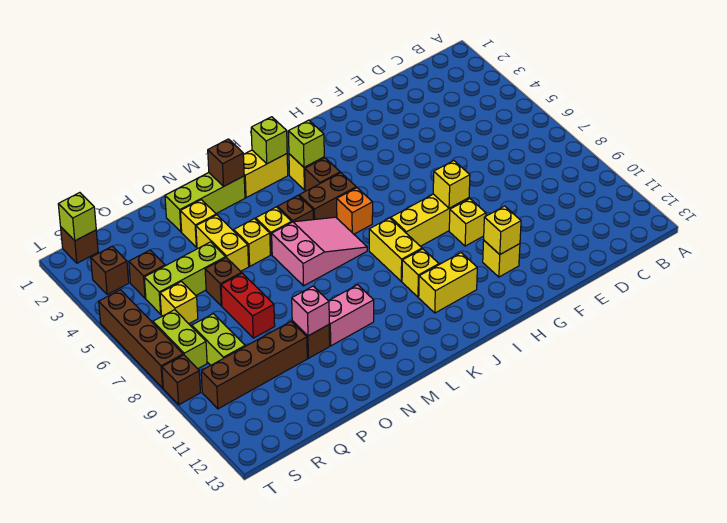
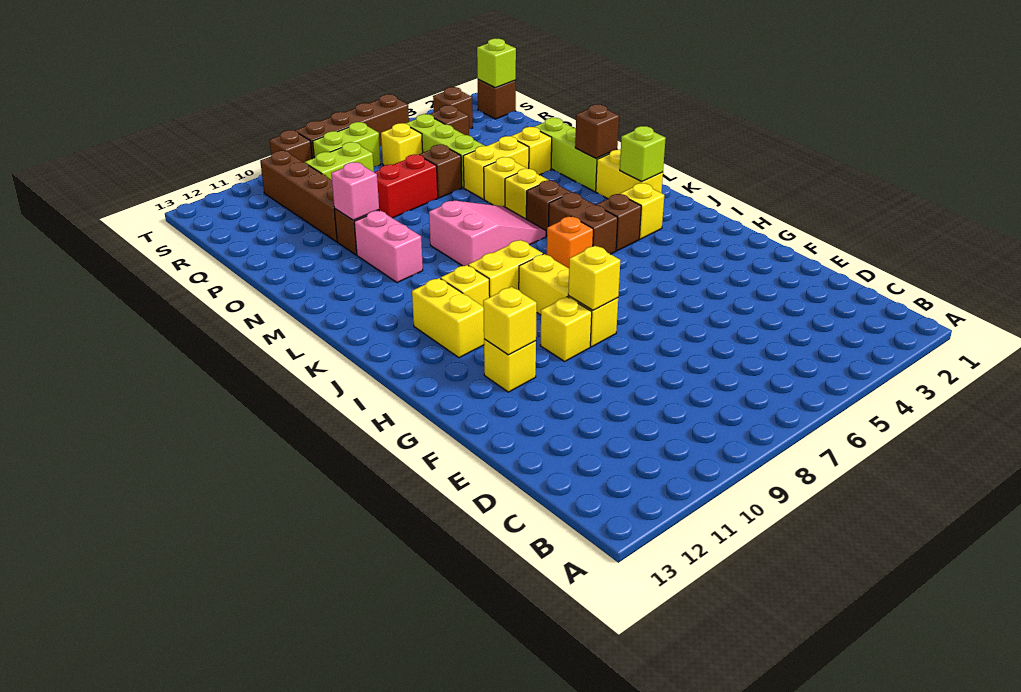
lime brick J3 level 2 -> none
pink slope K6:M7 level 1 top M -> pink slope L6:M8 level 1 top 8

